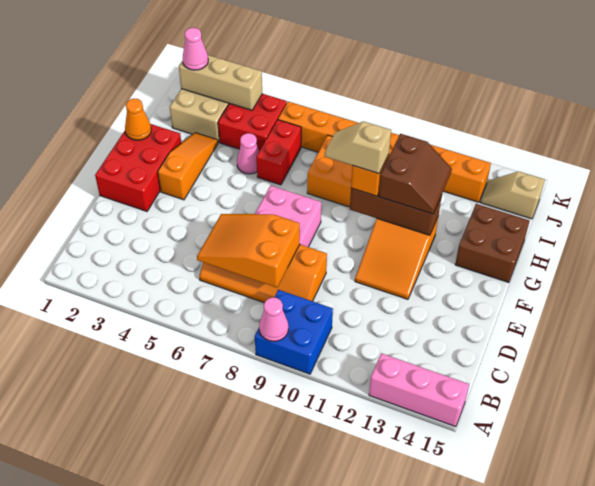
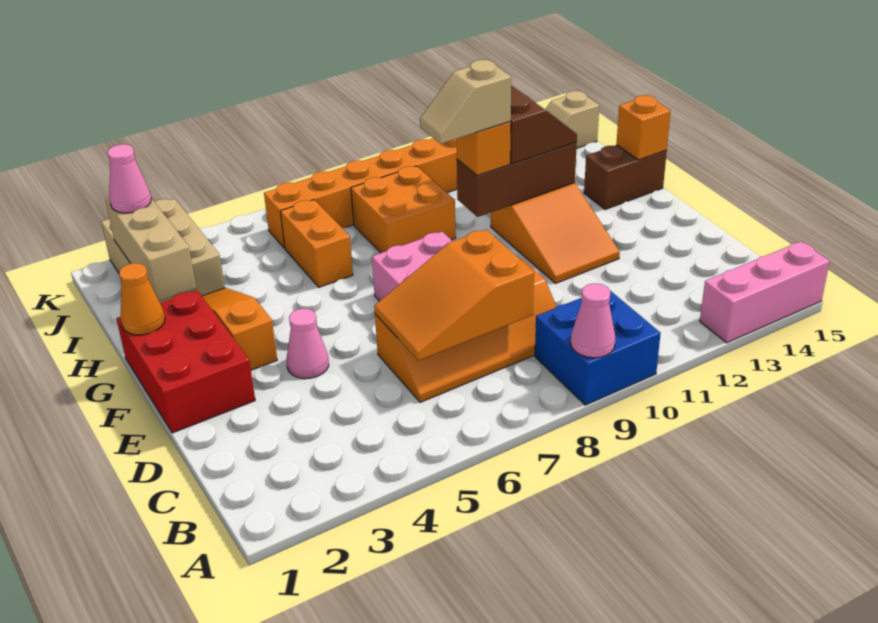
brown brick G14:H15 level 1 -> brown brick G14:G15 level 1
none -> orange brick G15 level 2
pink cone H5 level 1 -> pink cone E4 level 1
red brick H6:I6 level 1 -> orange brick H6:I6 level 1
red brick I4:J5 level 1 -> none
tan brick J2:J4 level 2 -> tan brick H2:J2 level 2

